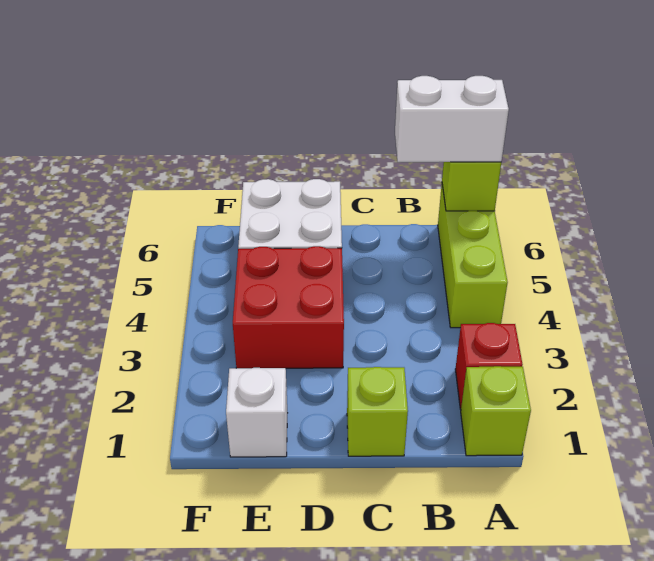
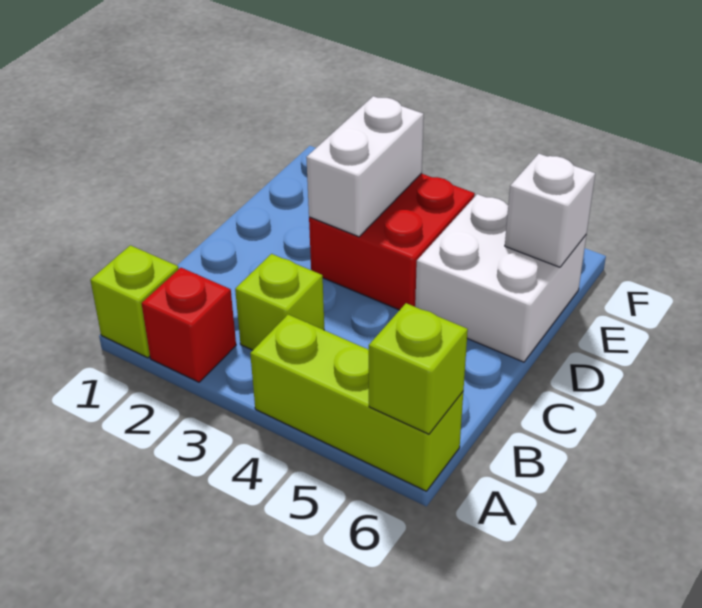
white brick A6:B6 level 3 -> white brick D3:E3 level 2
lime brick C1 level 1 -> lime brick B3 level 1
white brick E1 level 1 -> white brick E6 level 2

